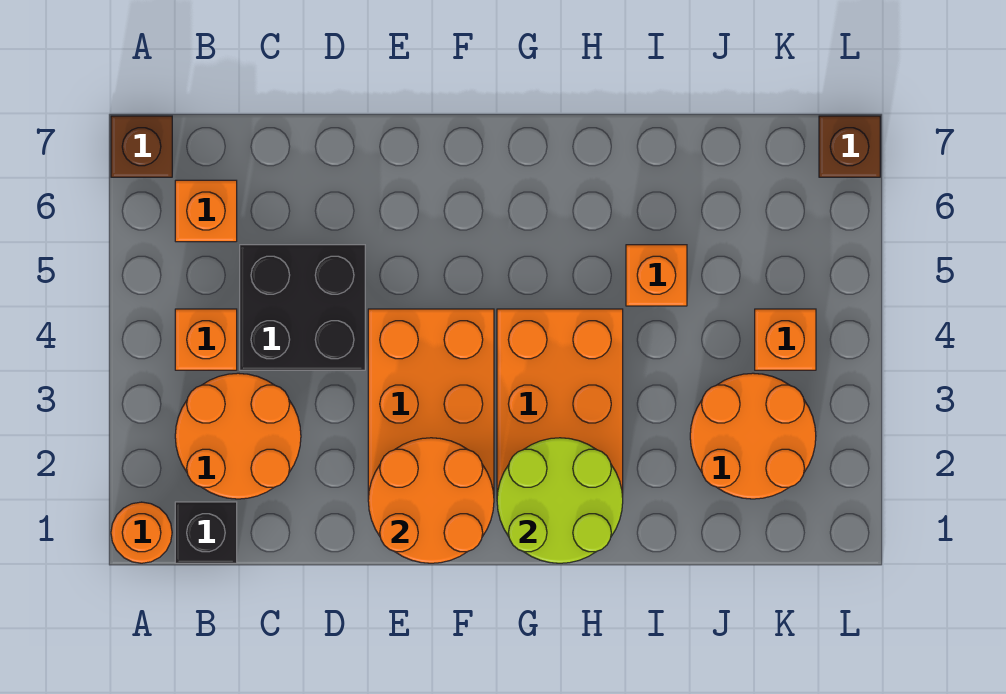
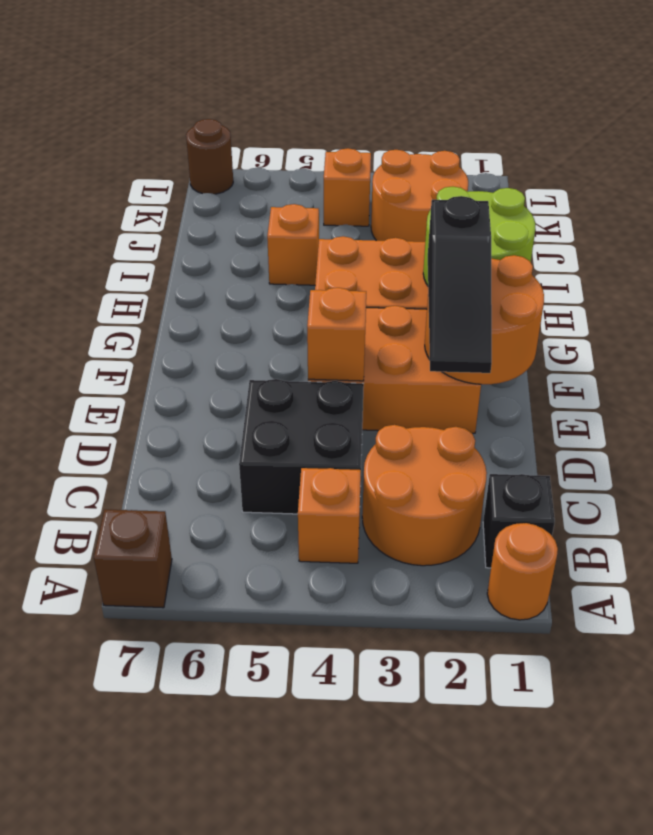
orange brick B6 level 1 -> orange brick E4 level 2
none -> black slope D2:F2 level 3 top F
brown brick L7 level 1 -> brown round brick L7 level 1

